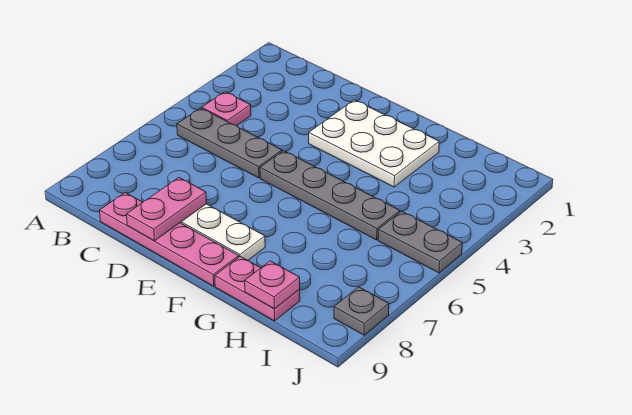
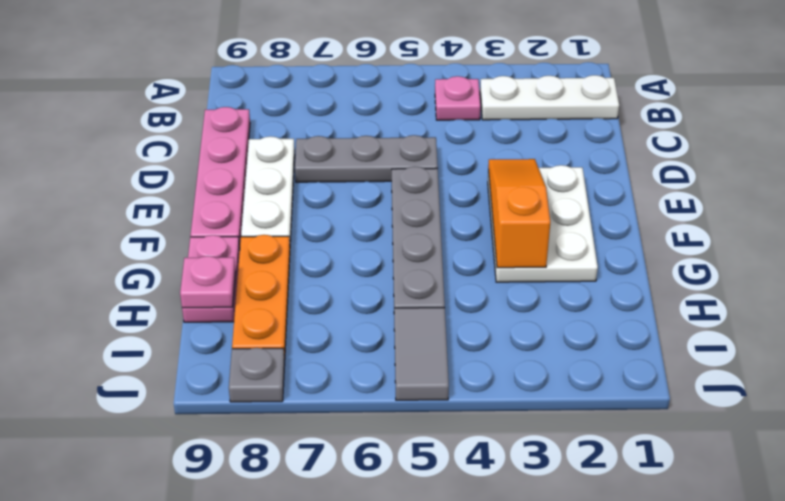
none -> white plate B1:B3 level 1
grey plate B5:D5 level 1 -> grey plate D5:D7 level 1
pink plate D8:D9 level 2 -> none
none -> orange slope E3:G3 level 2 top G
none -> orange plate G8:I8 level 1
grey plate I5:J5 level 1 -> grey tile I5:J5 level 1

